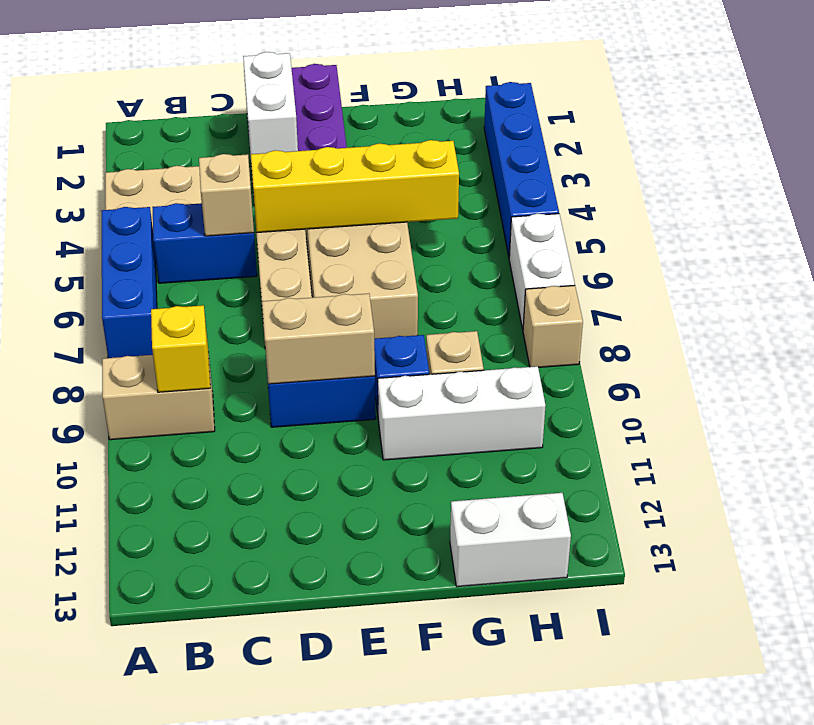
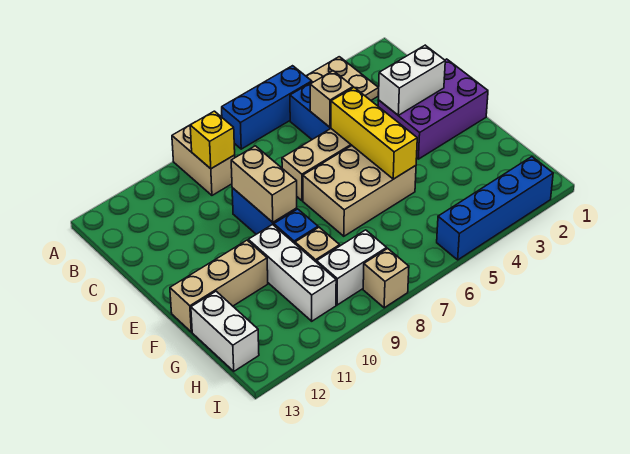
yellow brick D5:G5 level 2 -> yellow brick D5:F5 level 2
none -> tan brick F11:F13 level 1
white brick I6:I7 level 1 -> white brick H8:H9 level 1

